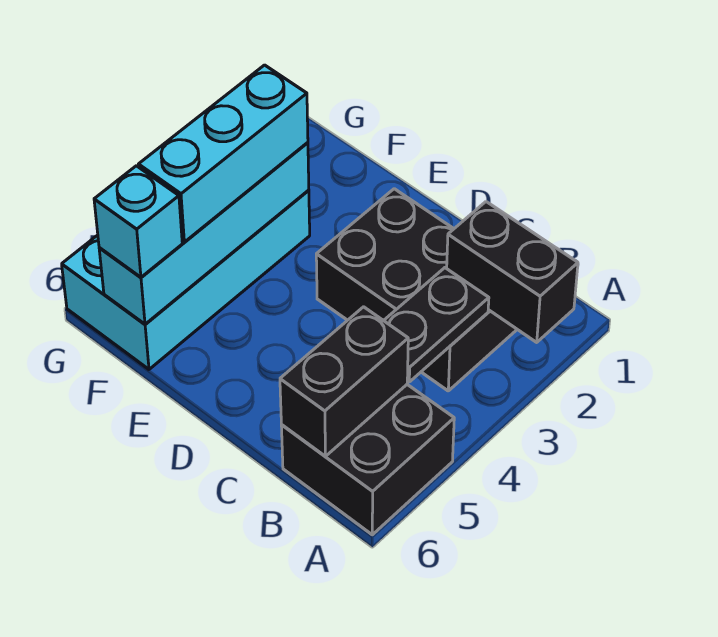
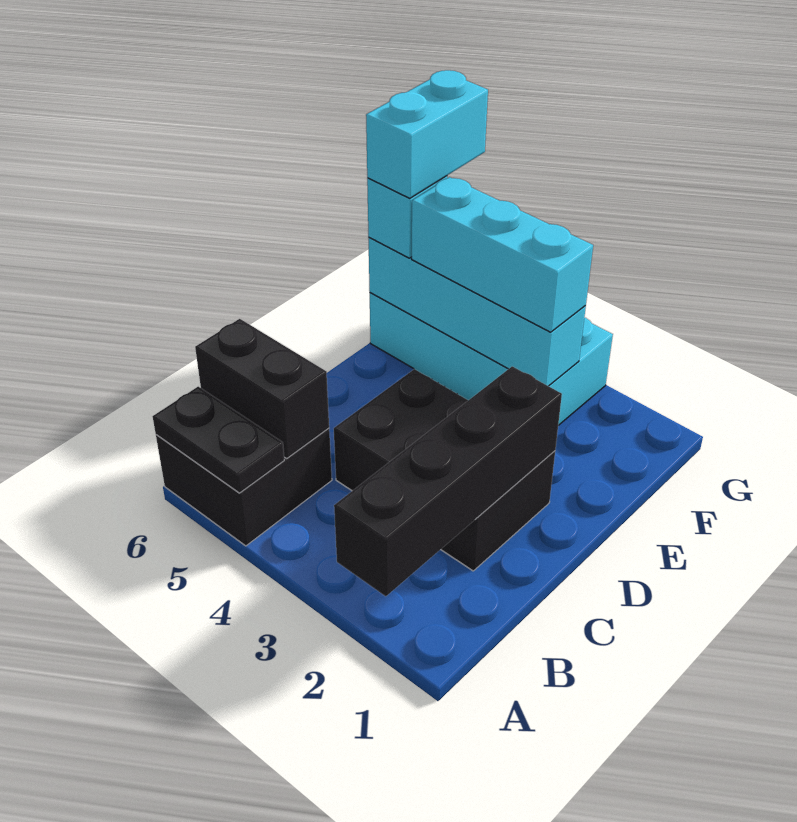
black brick A2:B2 level 2 -> black brick A2:D2 level 2
black brick B2:D3 level 1 -> black brick C2:D4 level 1
black plate B3:B4 level 2 -> black plate A5:A6 level 2
none -> cyan brick F6:G6 level 4

